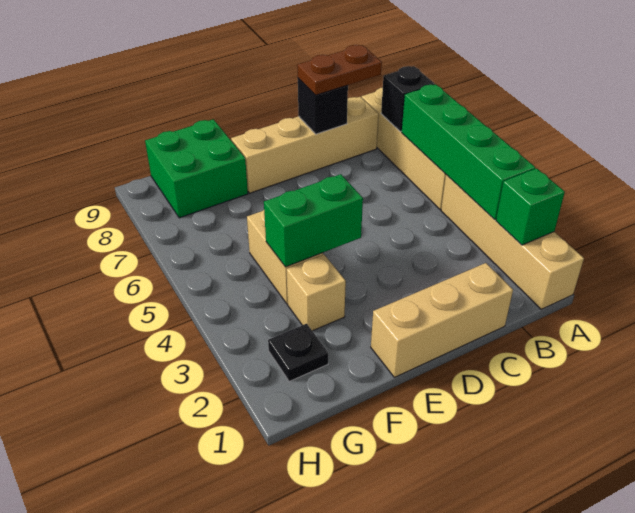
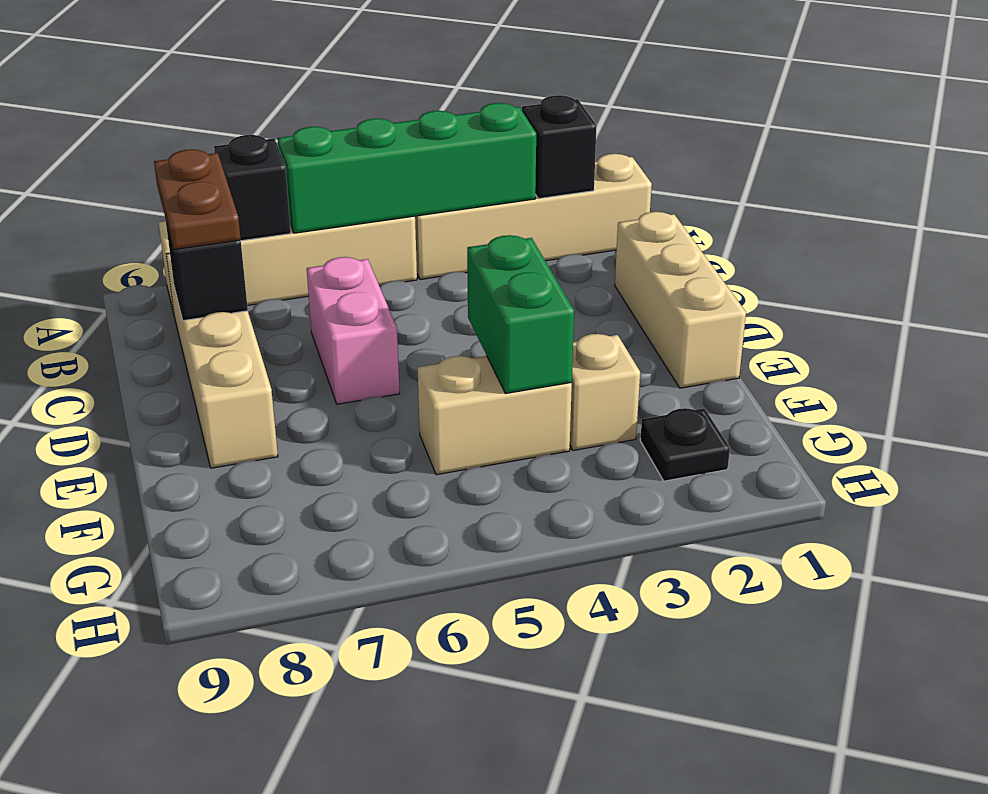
green brick A2 level 2 -> black brick A2 level 2
none -> pink brick C6:D6 level 1
green brick F8:G9 level 1 -> none

